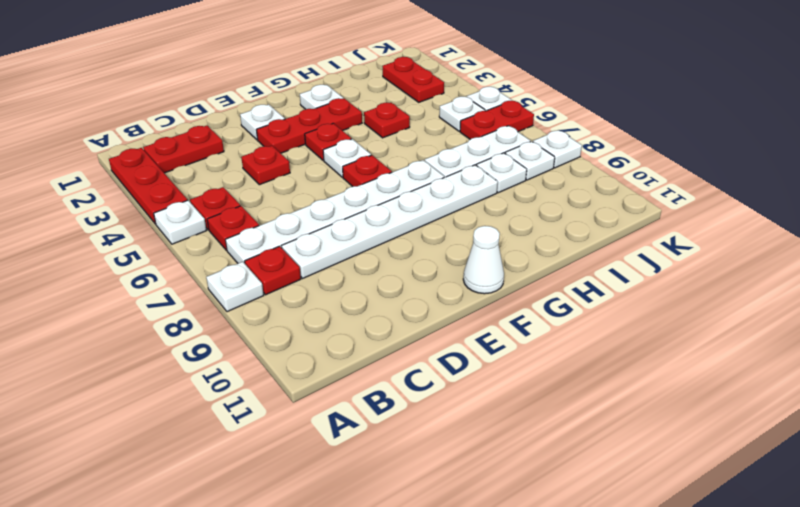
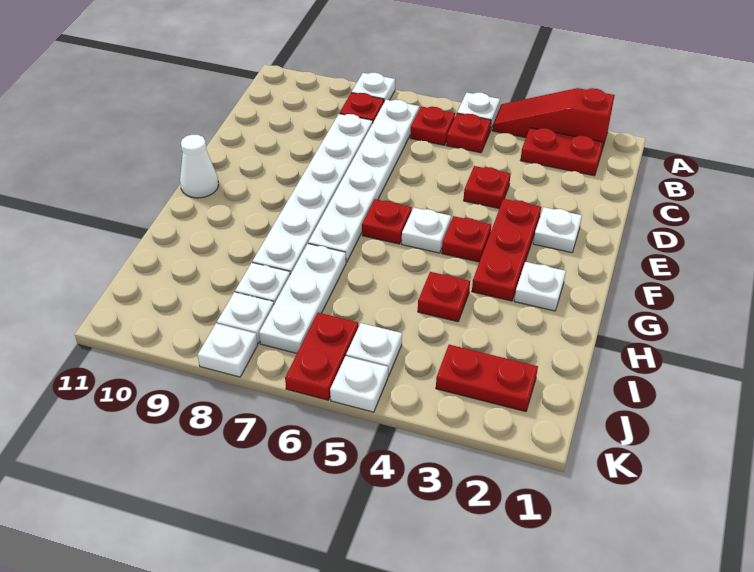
red plate A2:A4 level 1 -> red slope A2:A4 level 1 top 2
red plate B2:C2 level 1 -> red plate B2:B3 level 1

